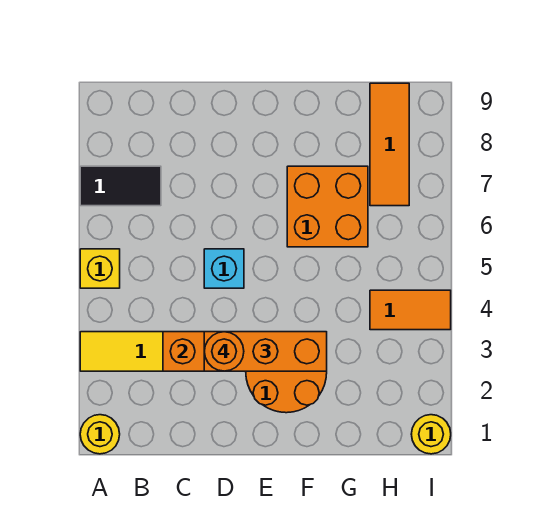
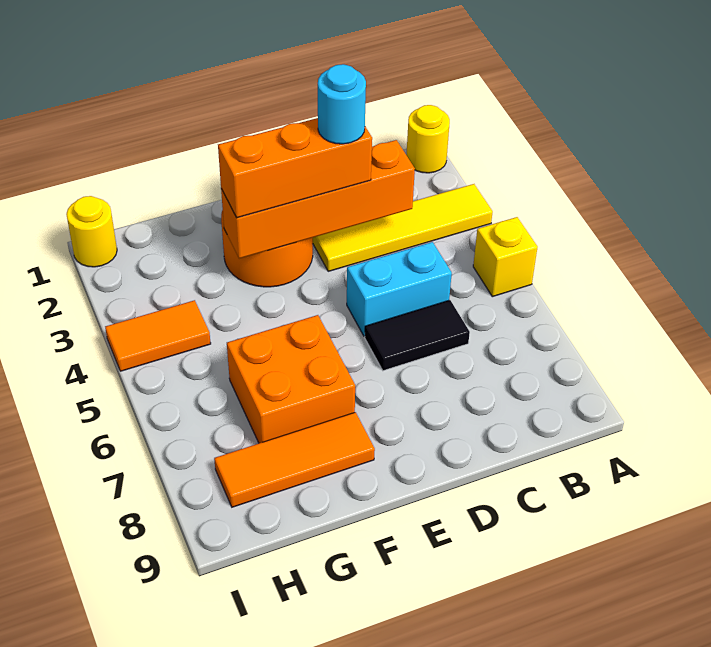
black tile A7:B7 level 1 -> black tile C6:D6 level 1
orange round brick D3 level 4 -> cyan round brick D3 level 4
cyan brick D5 level 1 -> cyan brick C5:D5 level 1
orange tile H7:H9 level 1 -> orange tile F8:H8 level 1

